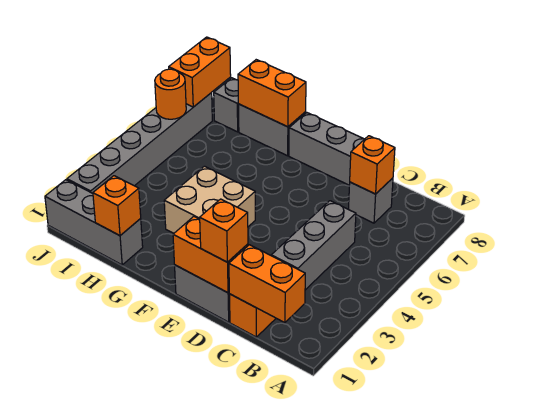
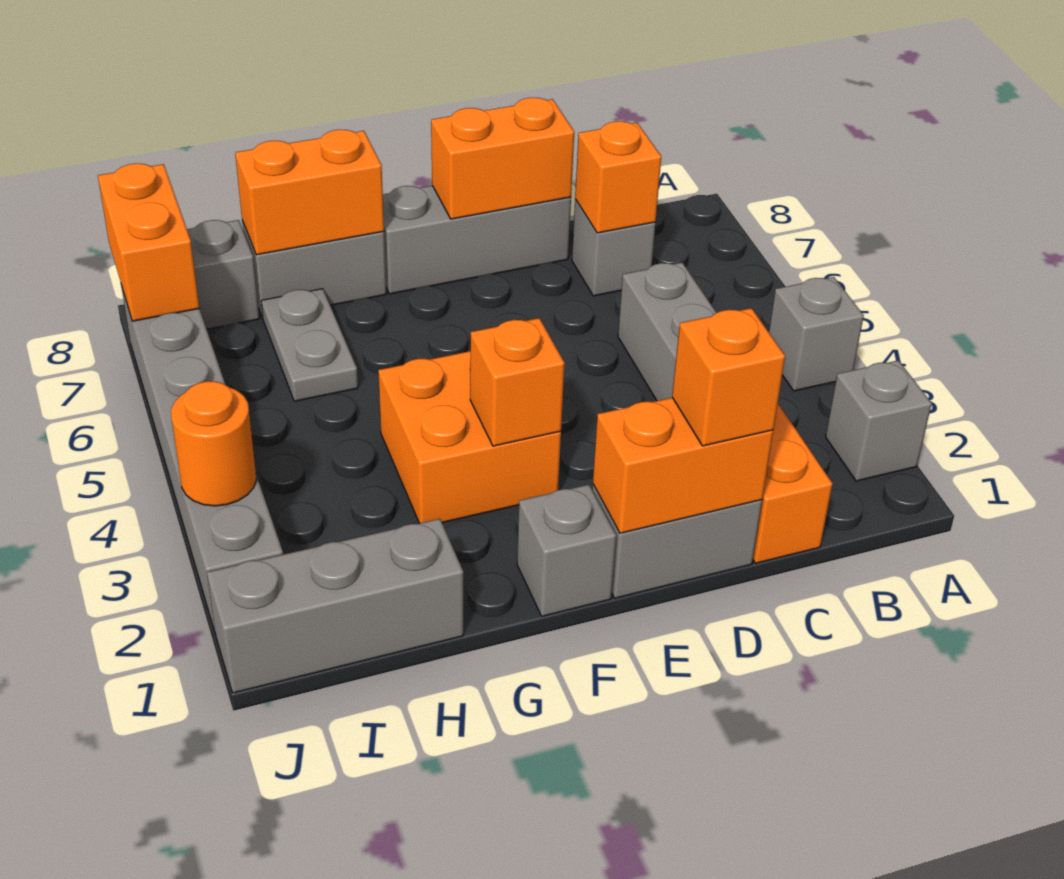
none -> grey brick A2 level 1
none -> grey brick A4 level 1
orange brick B1:C1 level 2 -> orange brick D8:E8 level 2
none -> grey brick F1 level 1
tan brick F3:G4 level 1 -> orange brick F3:G4 level 1
orange brick H1 level 2 -> orange brick F3 level 2
none -> grey plate H6:H7 level 1
orange round brick J6 level 2 -> orange round brick J3 level 2

